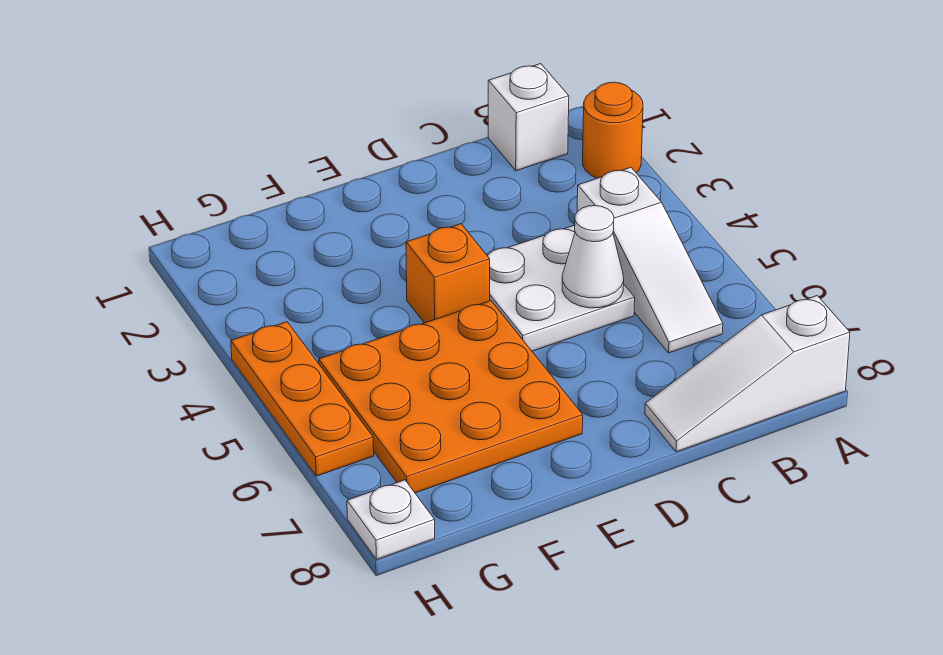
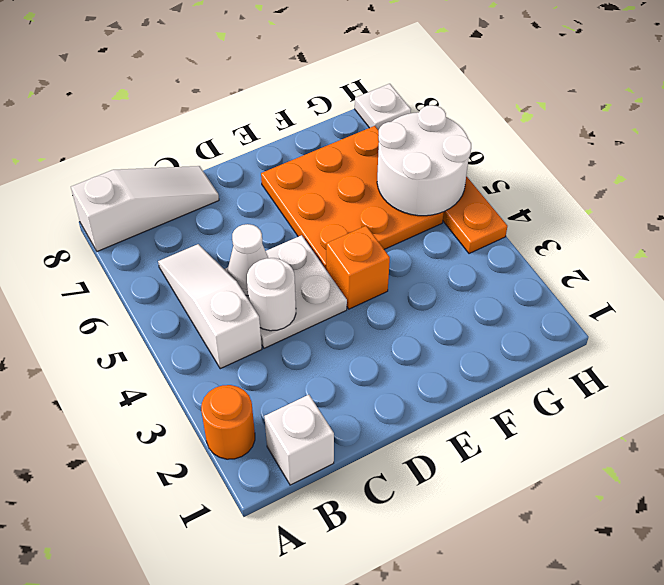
none -> white round brick C4 level 2
none -> white round brick G5:H6 level 2

